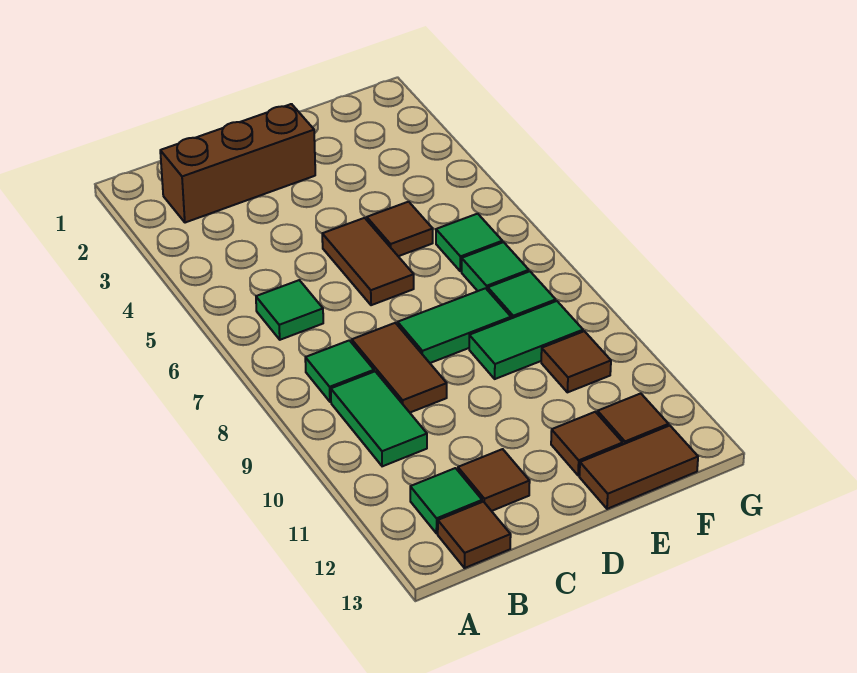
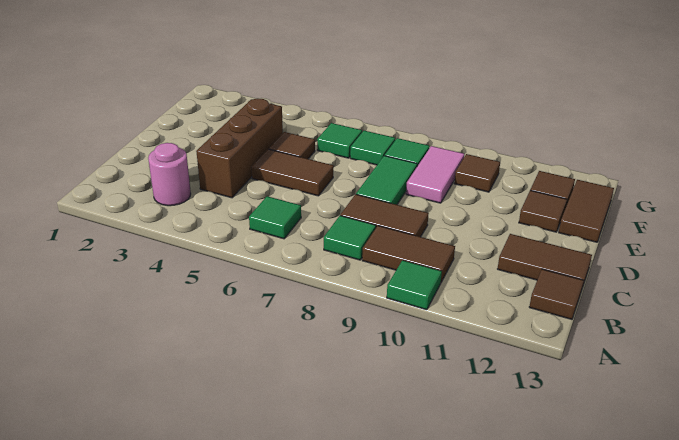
brown brick B2:D2 level 1 -> brown brick C4:E4 level 1
none -> pink round brick B3 level 1
green tile B9:B10 level 1 -> brown tile B9:B10 level 1
green tile B12 level 1 -> green tile A10 level 1
brown tile C12 level 1 -> brown tile C12:C13 level 1
green tile E9:F9 level 1 -> pink tile E9:F9 level 1

